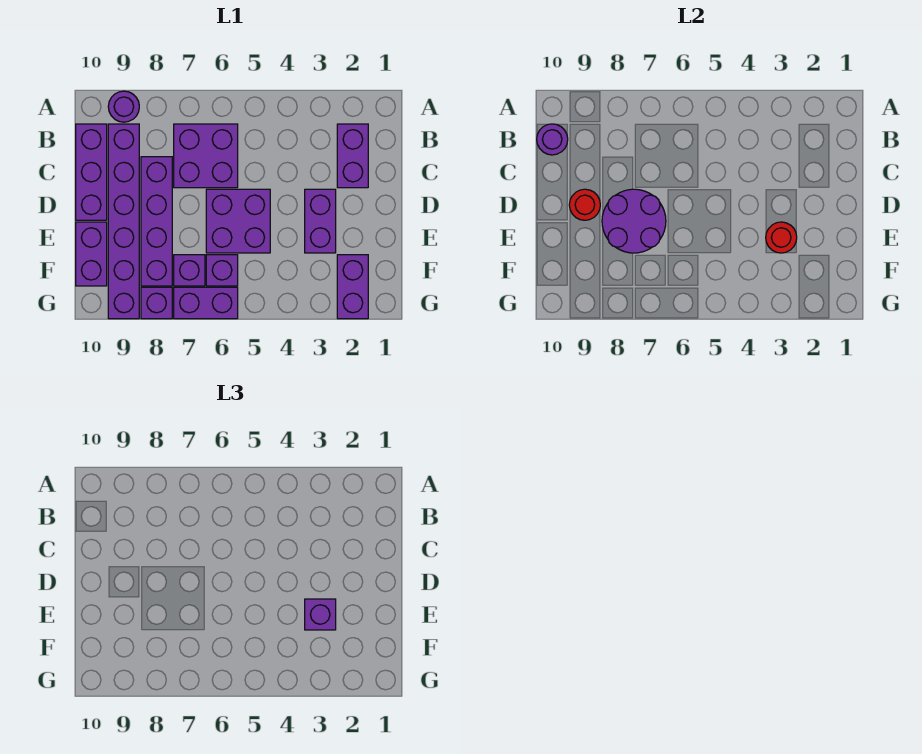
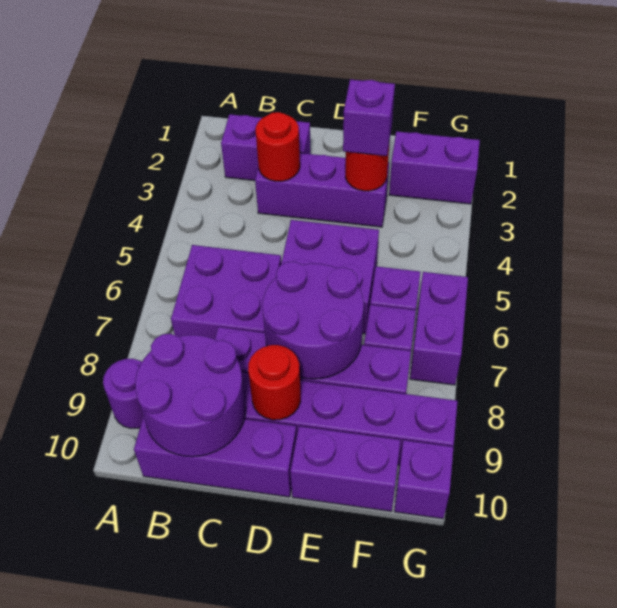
purple round brick B10 level 2 -> purple round brick B9:C10 level 2
none -> red round brick C3 level 2
purple brick D3:E3 level 1 -> purple brick C3:E3 level 1
purple brick G8 level 1 -> purple brick G10 level 1

